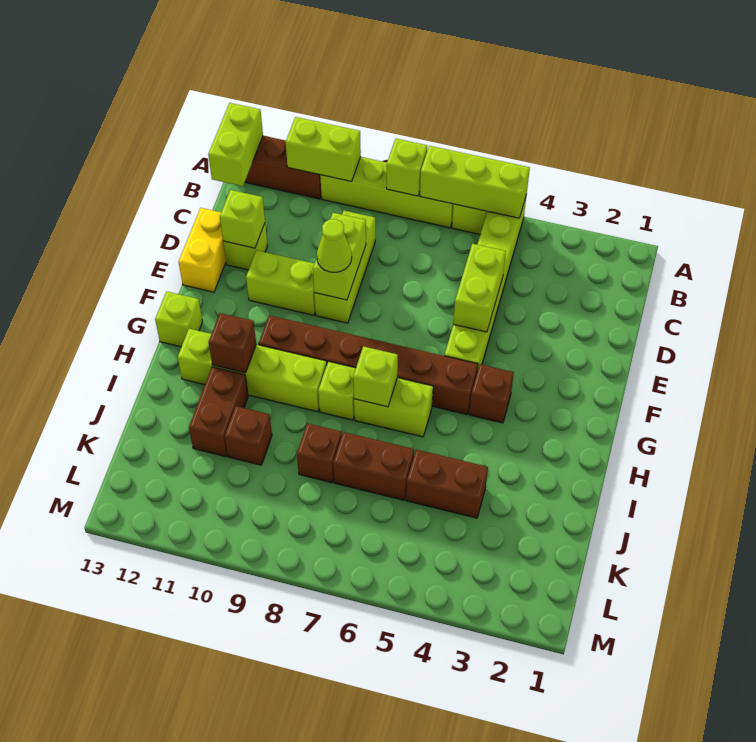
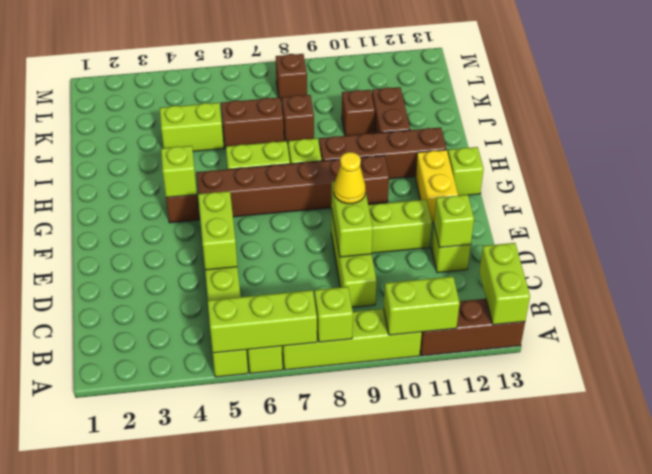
yellow brick D13:E13 level 1 -> yellow brick F12:G12 level 1
lime cone E9 level 3 -> yellow cone E9 level 3
lime brick H7 level 2 -> lime brick G4 level 2
lime brick H9:H12 level 1 -> brown brick H9:H12 level 1
brown brick H11 level 2 -> brown brick L8 level 1
brown brick J4:J5 level 1 -> lime brick J4:J5 level 1

